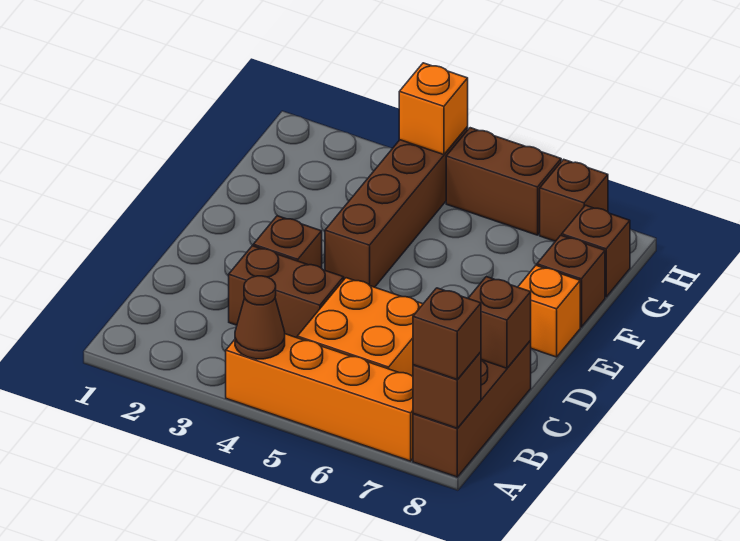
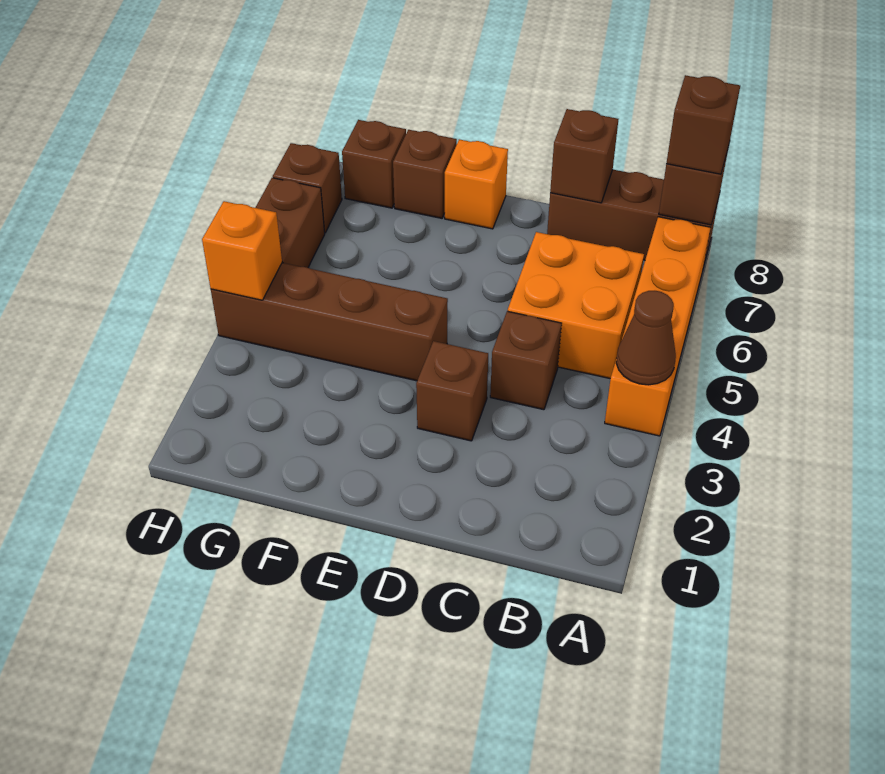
brown brick C3:C4 level 1 -> brown brick C4 level 1

